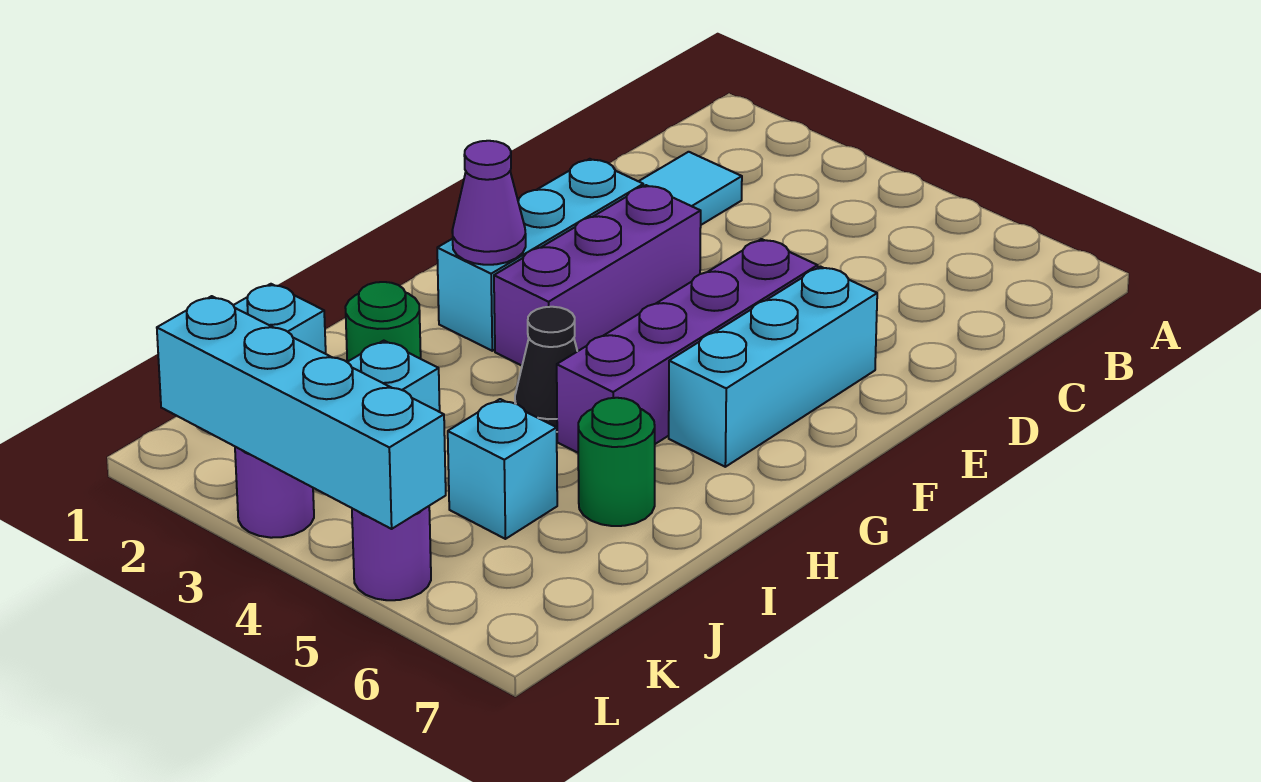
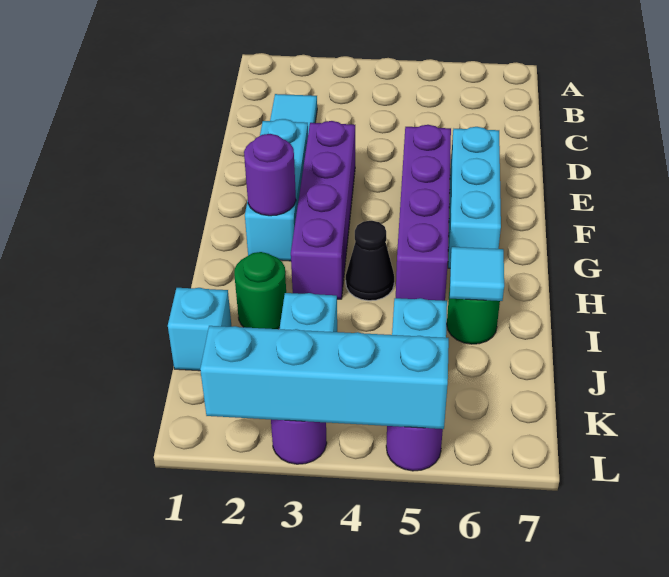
purple brick E3:G3 level 1 -> purple brick E3:H3 level 1
purple cone G2 level 2 -> purple round brick G2 level 2
none -> cyan tile I6 level 2

